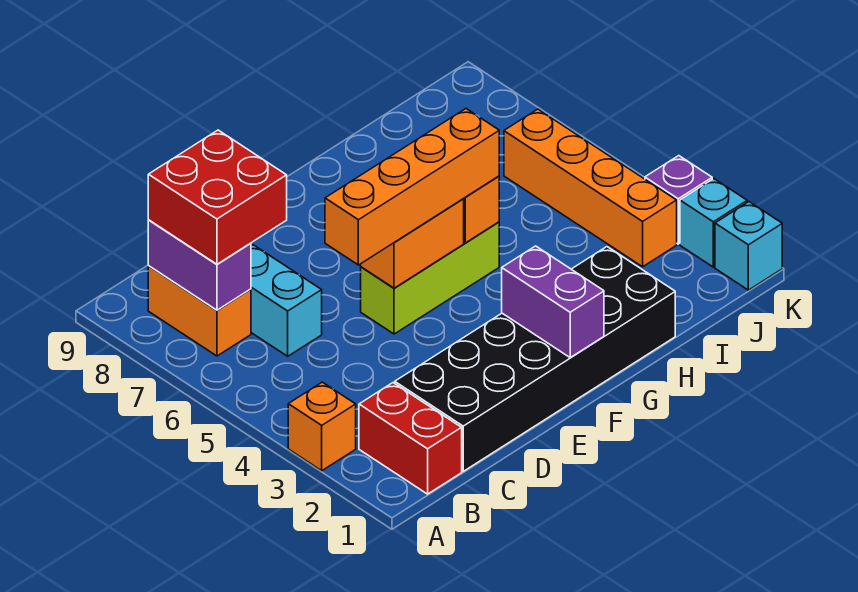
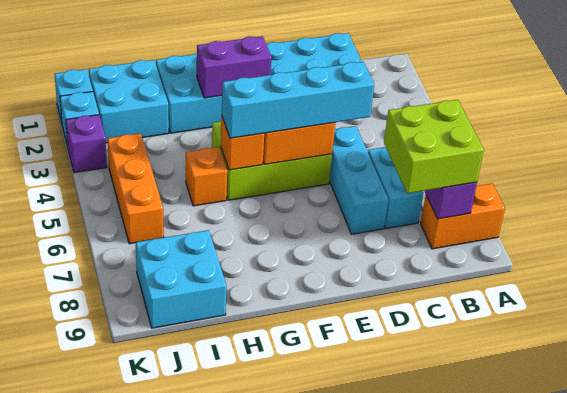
orange brick A3 level 1 -> orange brick H5 level 1
red brick B1:B2 level 1 -> none
orange brick B7:B8 level 1 -> orange brick A8:B8 level 1
red brick B7:C8 level 3 -> lime brick B7:C8 level 3
black brick C1:H2 level 1 -> cyan brick C1:H2 level 1
none -> cyan brick D5:D7 level 1
orange brick D5:G5 level 3 -> cyan brick D5:G5 level 3
lime brick E5:G5 level 1 -> lime brick E4:G5 level 1
purple brick F1:F2 level 2 -> purple brick F2:G2 level 2
none -> cyan brick I1:J2 level 1
none -> cyan brick I8:J9 level 1
orange brick J3:J6 level 1 -> orange brick J4:J6 level 1

